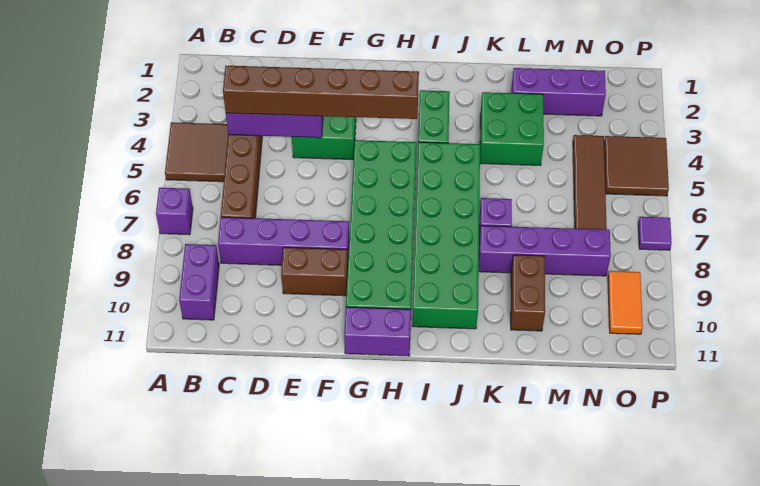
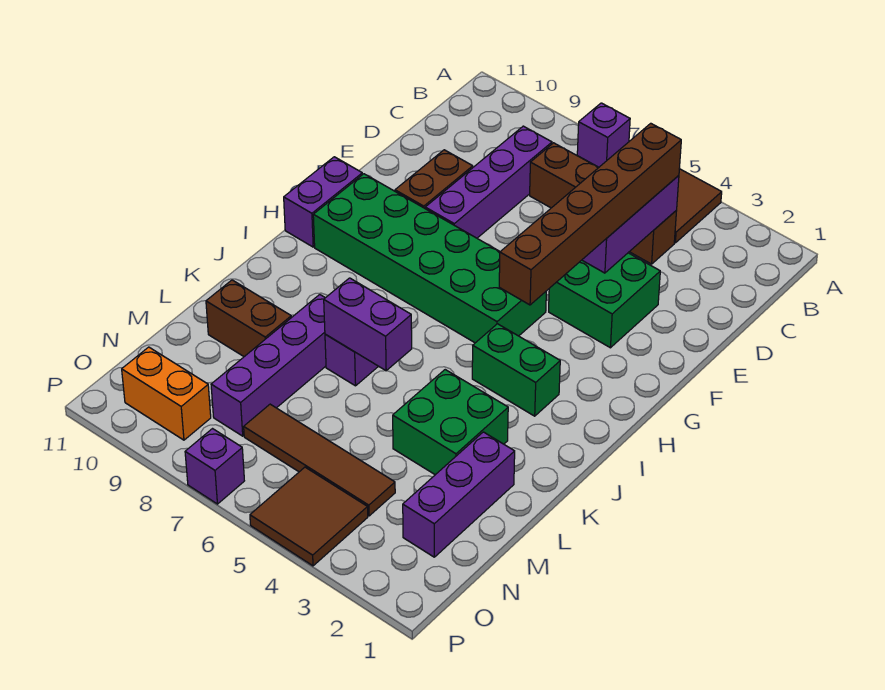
purple brick B9:B10 level 1 -> purple brick K6:K7 level 2
green brick I5:J10 level 1 -> none
orange tile O9:O10 level 1 -> orange brick O9:O10 level 1
purple tile P7 level 1 -> purple brick P7 level 1

